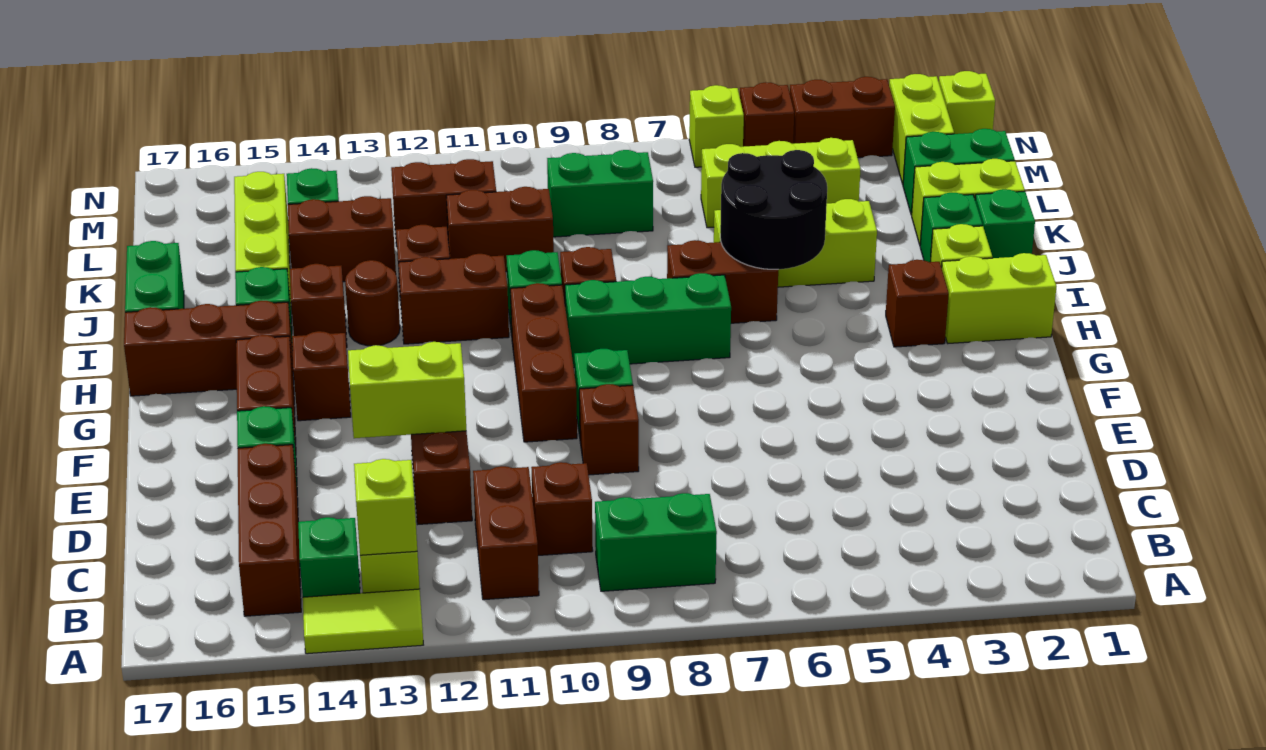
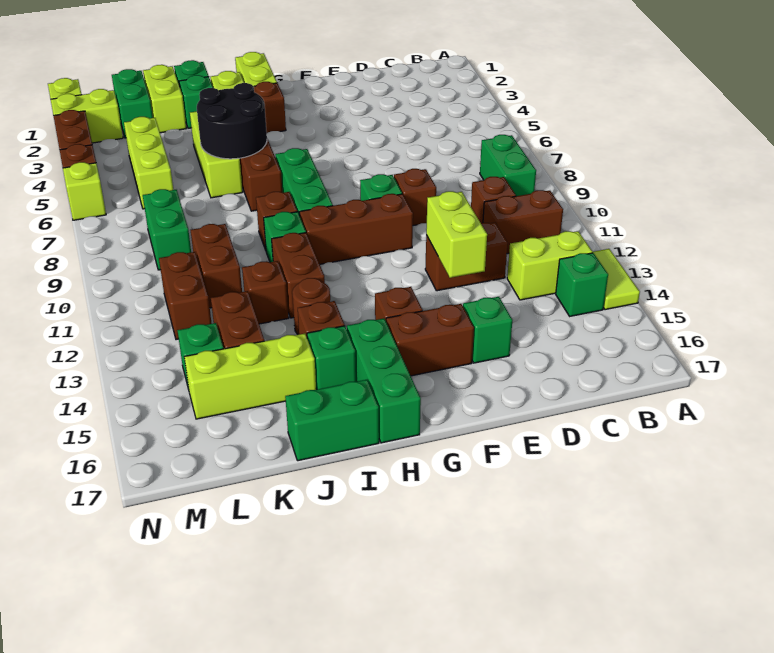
lime brick B13 level 2 -> none
brown brick B15:D15 level 1 -> none
brown brick H15:H17 level 1 -> green brick H15:H17 level 1

